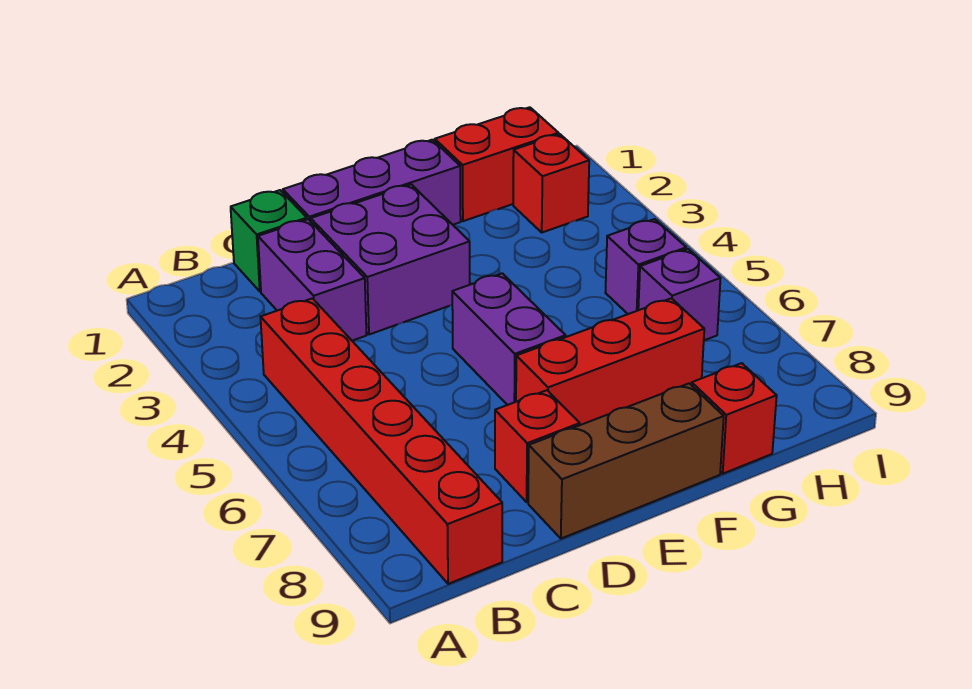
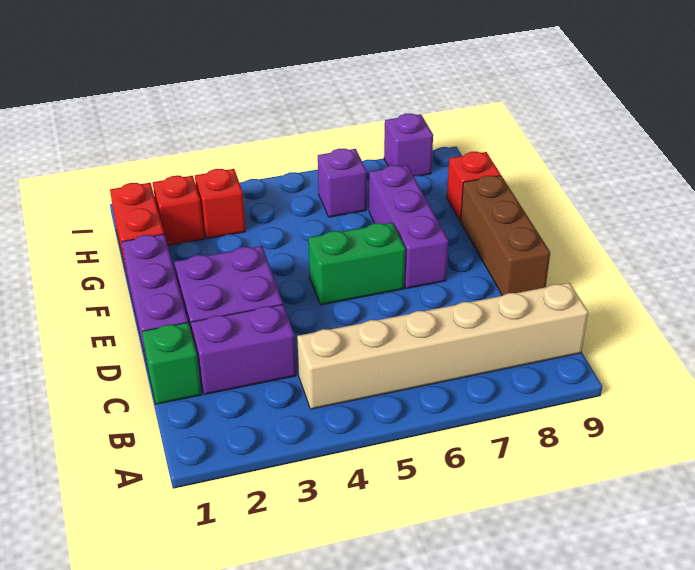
red brick B4:B9 level 1 -> tan brick B4:B9 level 1
red brick D8 level 1 -> red brick H3 level 1
purple brick E5:E6 level 1 -> green brick E5:E6 level 1
red brick E7:G7 level 1 -> purple brick E7:G7 level 1
purple brick H5 level 1 -> purple brick I8 level 1

